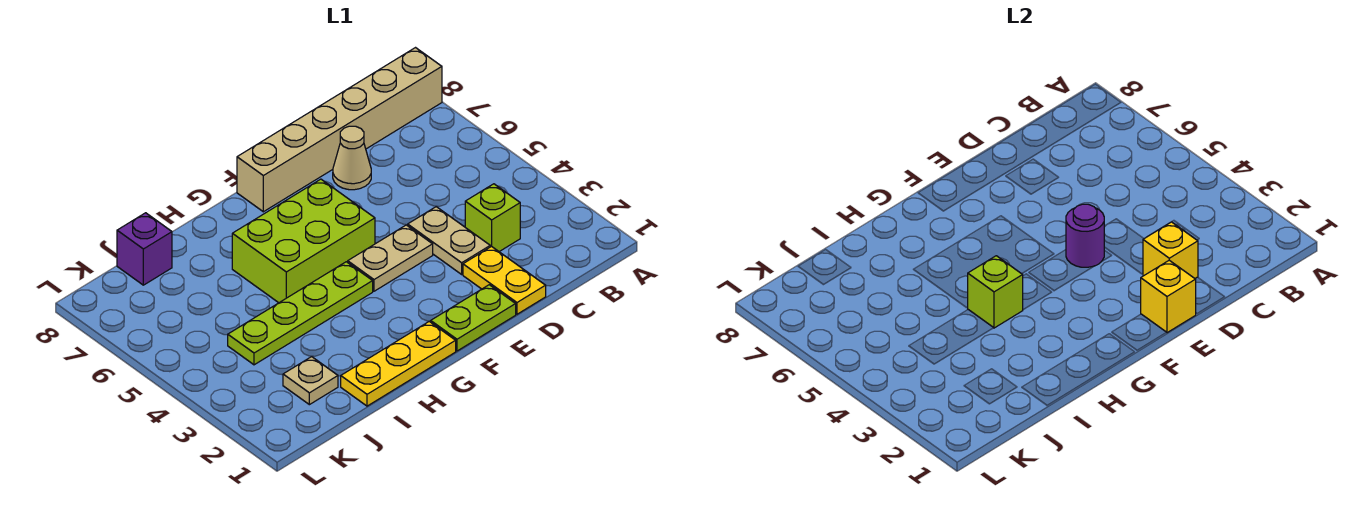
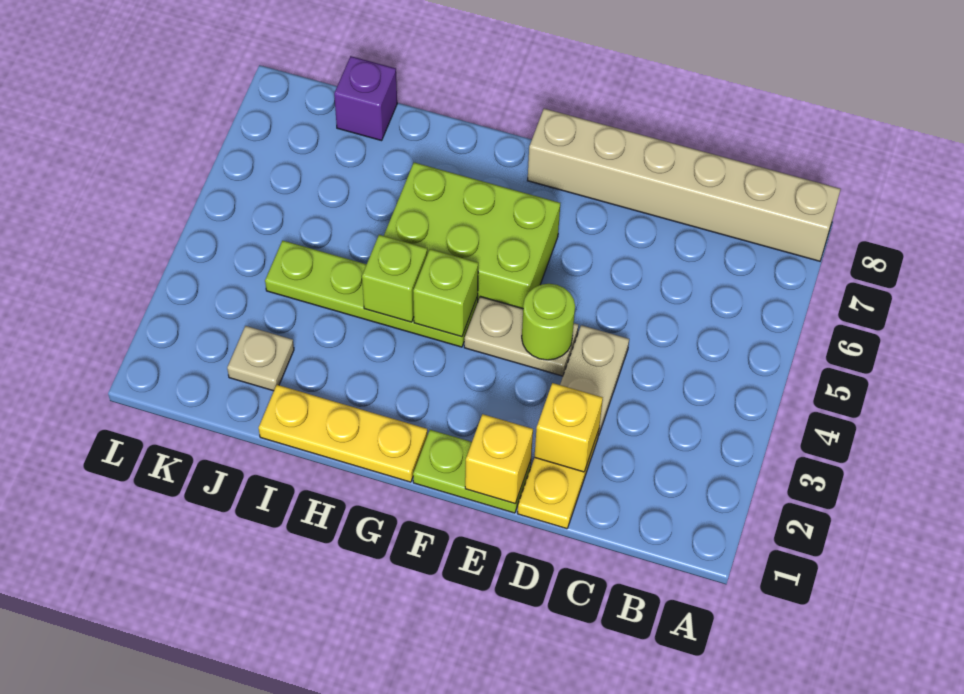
lime brick C3 level 1 -> lime brick G4 level 2
tan cone D7 level 1 -> none
purple round brick E4 level 2 -> lime round brick E4 level 2

